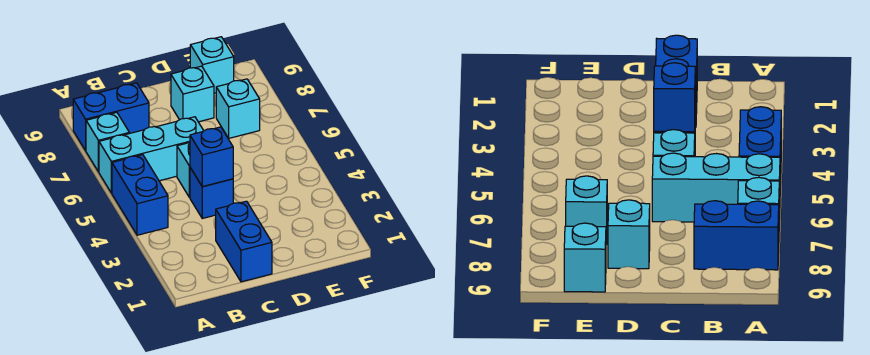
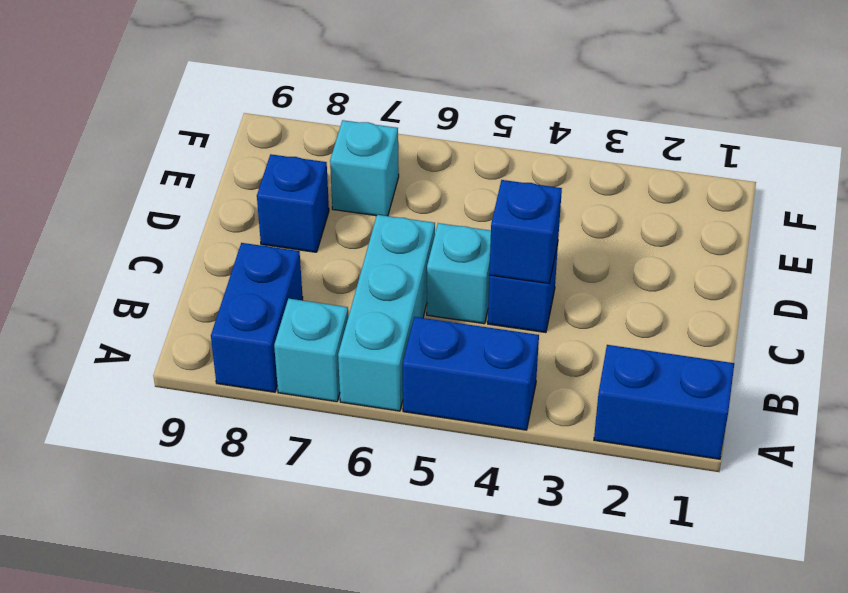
blue brick C1:C2 level 1 -> blue brick A1:A2 level 1
cyan brick D8 level 1 -> blue brick D8 level 1
cyan brick E9 level 1 -> none

